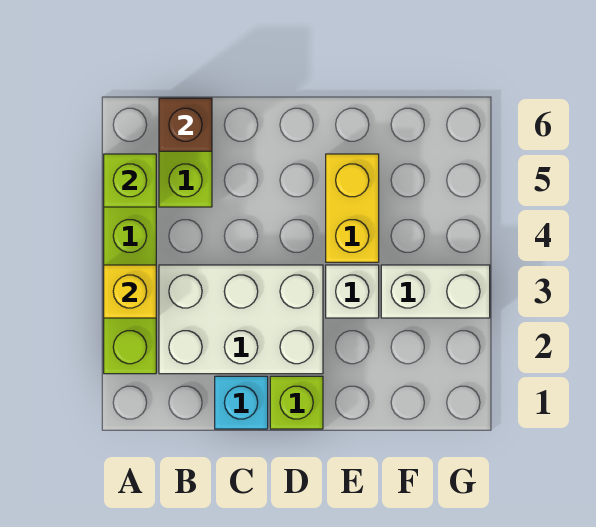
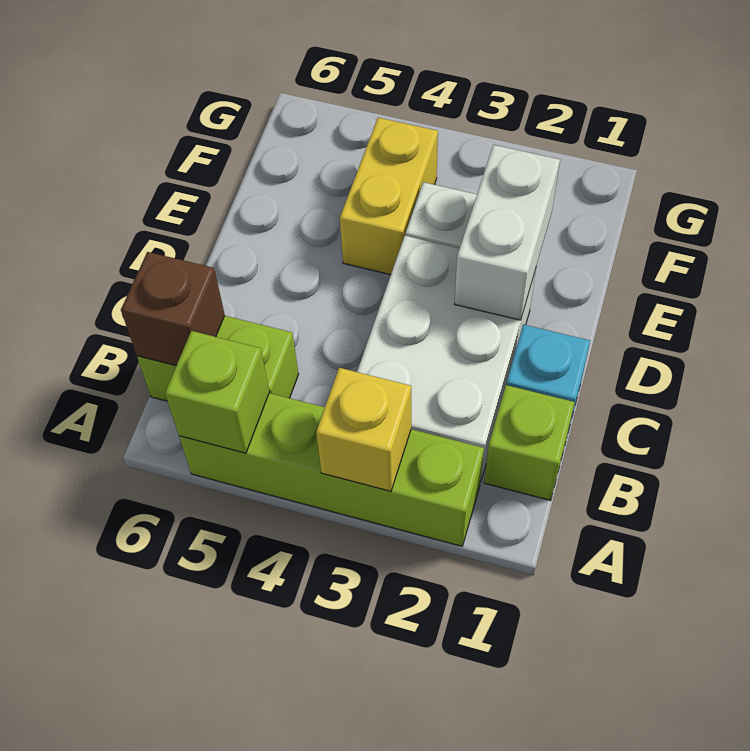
lime brick D1 level 1 -> lime brick B1 level 1
yellow brick E4:E5 level 1 -> yellow brick E4:F4 level 1
white brick F3:G3 level 1 -> white brick D2:E2 level 2

